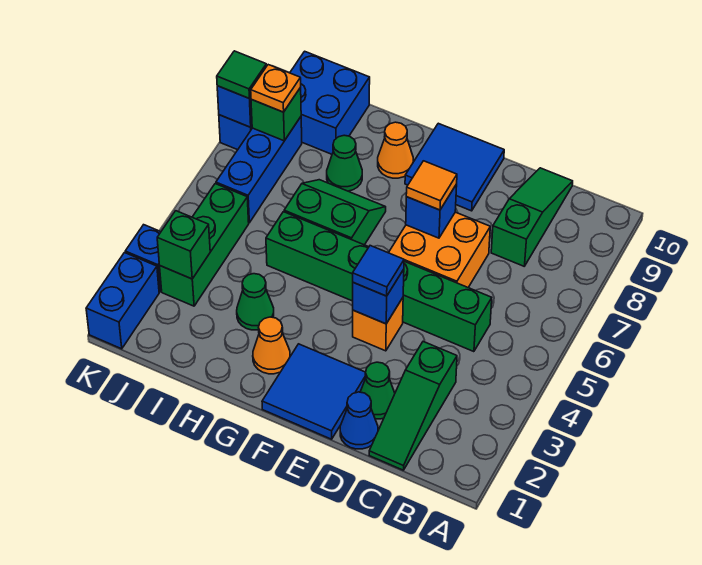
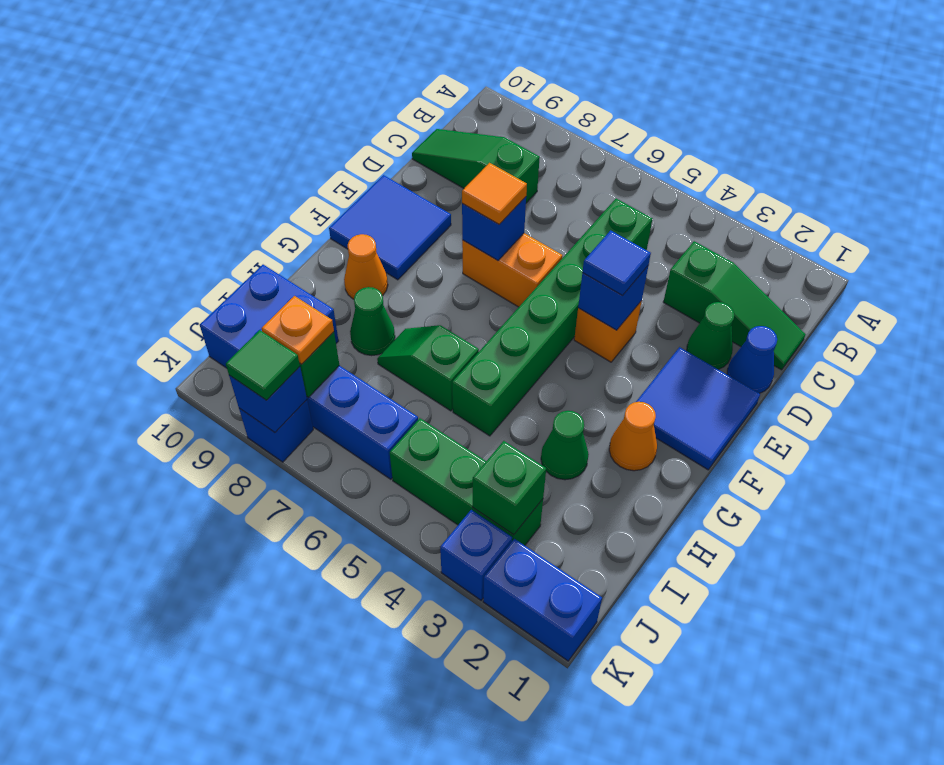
orange brick D6:E7 level 1 -> orange brick E6:E7 level 1
green slope G6:H7 level 1 top 6 -> green slope H6:H7 level 1 top 6

